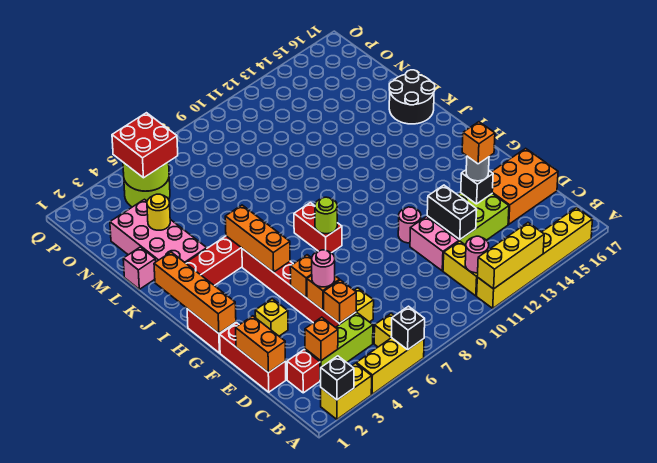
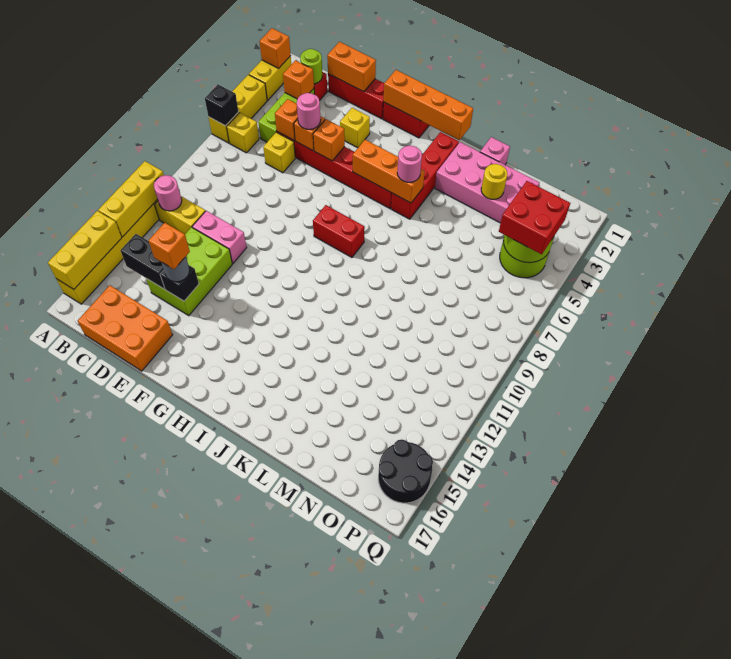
black brick A2 level 2 -> orange brick A2 level 2
none -> yellow brick A14:A16 level 2
black brick D12:E12 level 2 -> black brick C14:D14 level 2
orange brick D15:E17 level 1 -> orange brick C16:E17 level 1
pink round brick F11 level 1 -> pink round brick J5 level 3
lime round brick H8 level 2 -> lime round brick C2 level 2
black round brick K16:L17 level 1 -> black round brick P15:Q16 level 1

